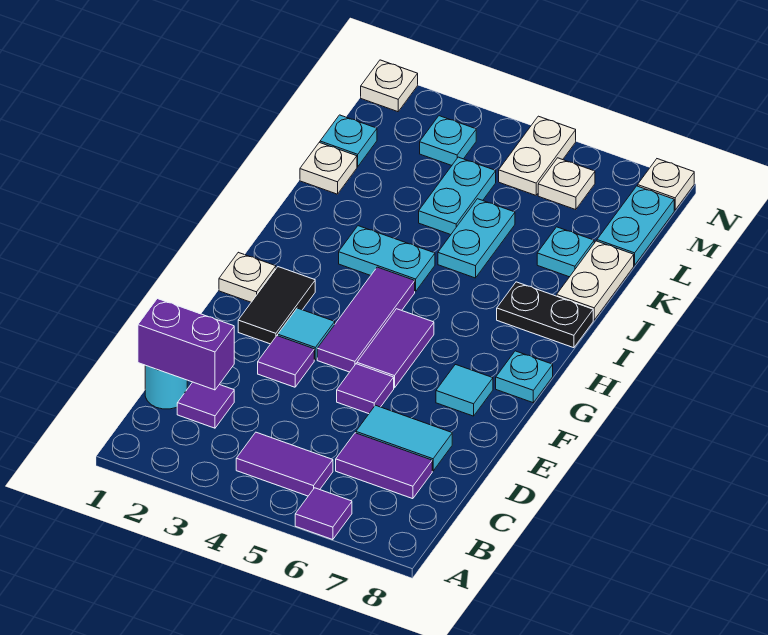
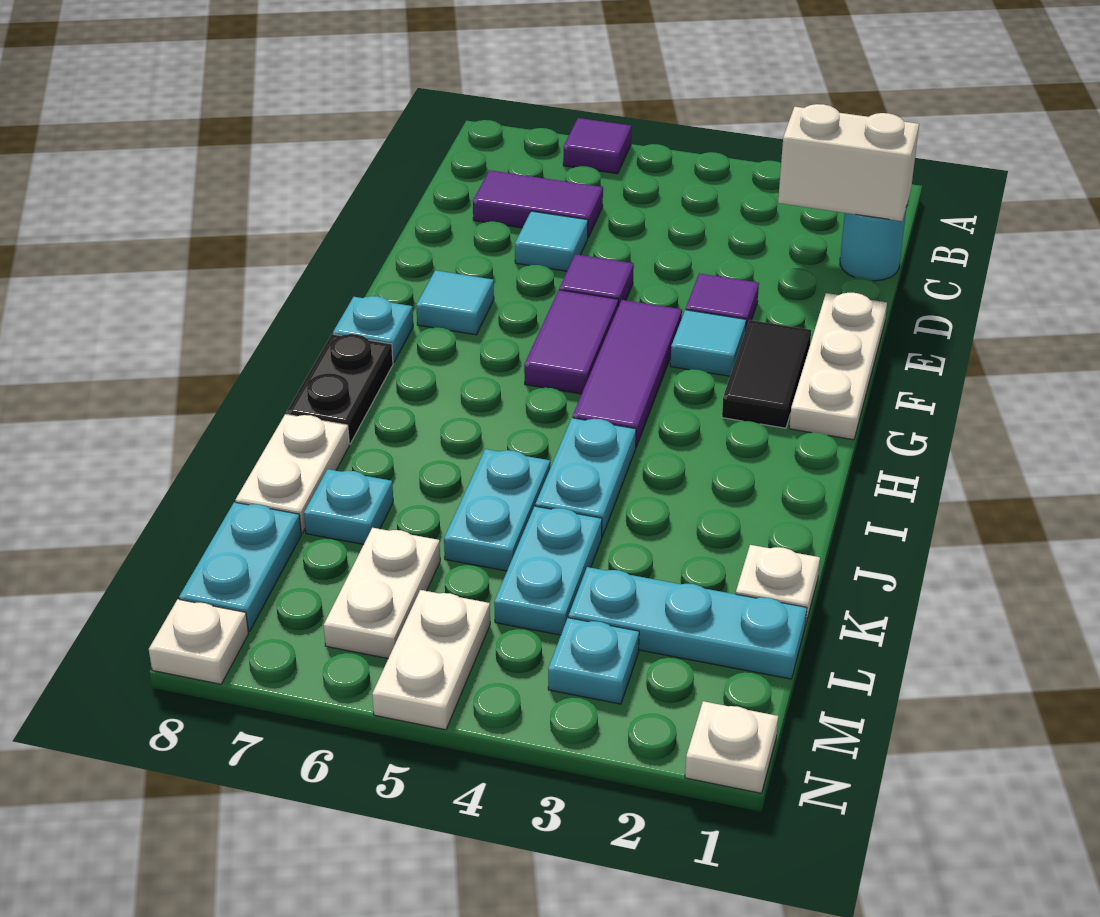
purple tile B4:B5 level 1 -> none
purple brick C1:C2 level 2 -> white brick C1:C2 level 2
purple tile C2 level 1 -> none
cyan tile D6:D7 level 1 -> cyan tile D6 level 1
white plate G1 level 1 -> white plate E1:G1 level 1
cyan plate I3:I4 level 1 -> cyan plate I4:J4 level 1
black plate I7:I8 level 1 -> black plate H8:I8 level 1
cyan plate L1 level 1 -> cyan plate L1:L3 level 1
white plate M6 level 1 -> white plate L6:M6 level 1

